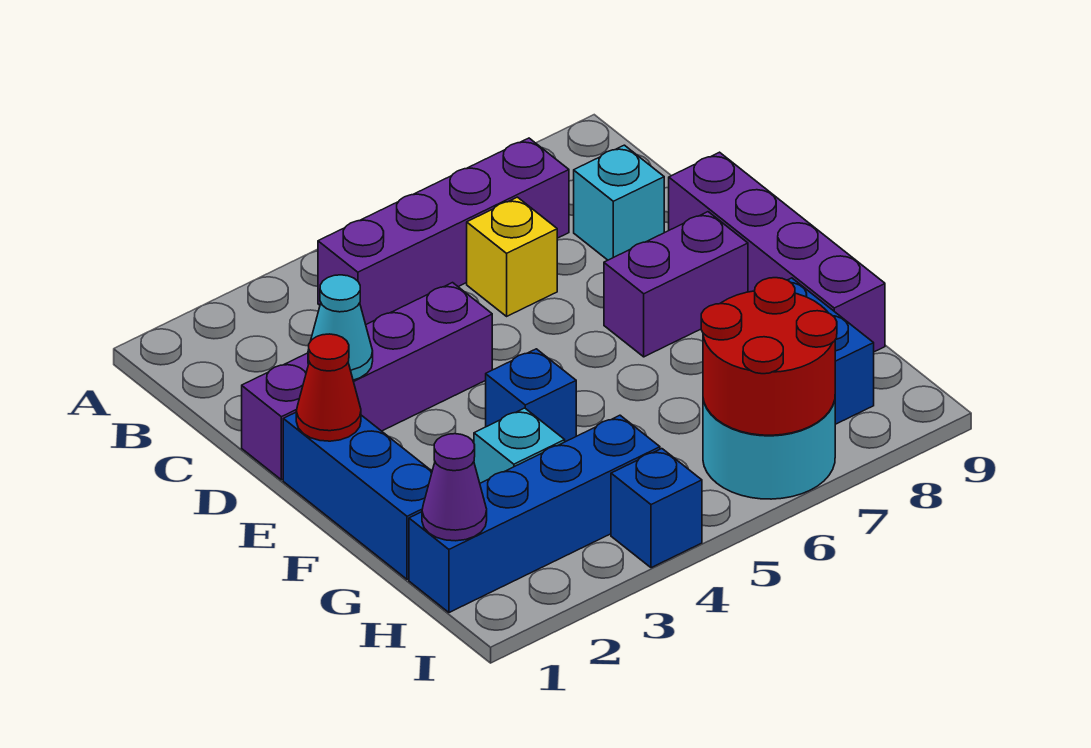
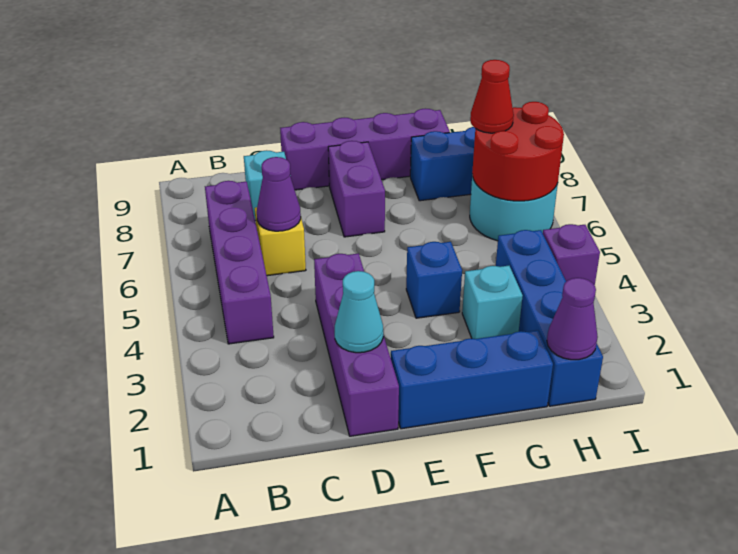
none -> purple cone C6 level 2
red cone E1 level 2 -> red cone H7 level 3
blue brick I4 level 1 -> purple brick I4 level 1

